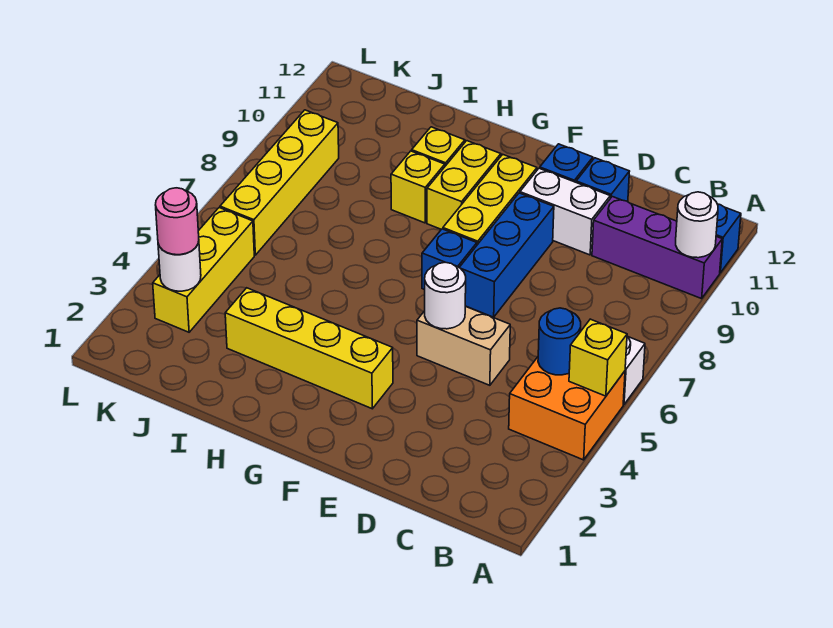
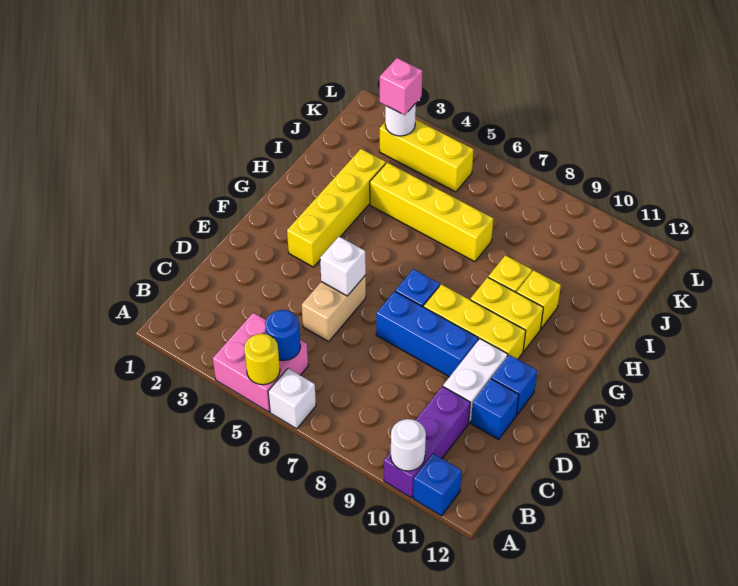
orange brick A4:B5 level 1 -> pink brick A4:B5 level 1
yellow brick A5 level 2 -> yellow round brick A5 level 2
white round brick E5 level 2 -> white brick E5 level 2
pink round brick K3 level 3 -> pink brick K3 level 3
yellow brick K6:K9 level 1 -> yellow brick I4:I7 level 1

